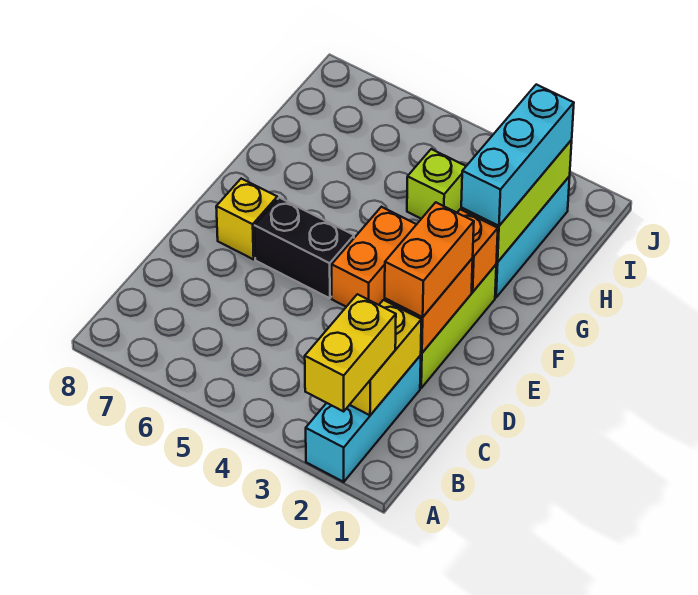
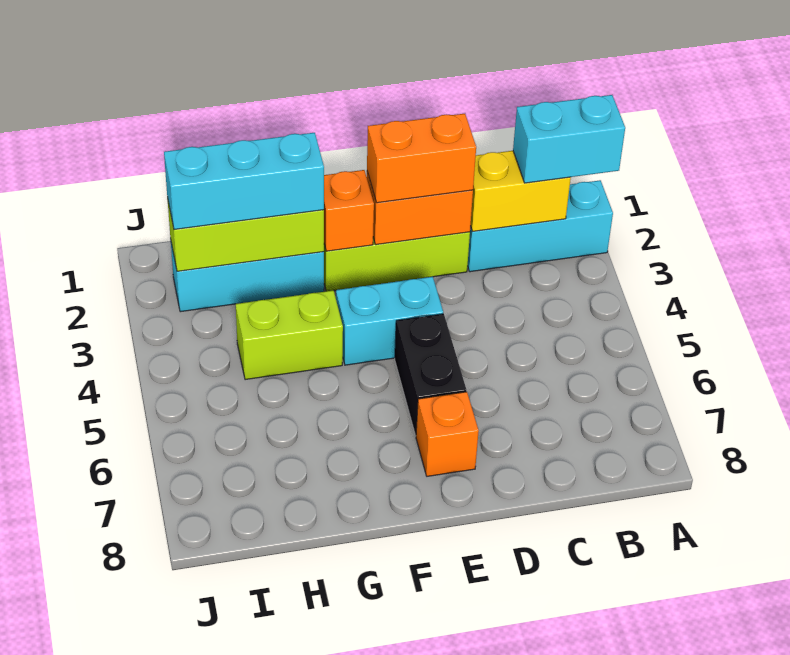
yellow brick A2:B2 level 3 -> cyan brick A2:B2 level 3
orange brick E4:F4 level 1 -> cyan brick E4:F4 level 1
yellow brick E7 level 1 -> orange brick E7 level 1
lime brick H4 level 1 -> lime brick G4:H4 level 1

